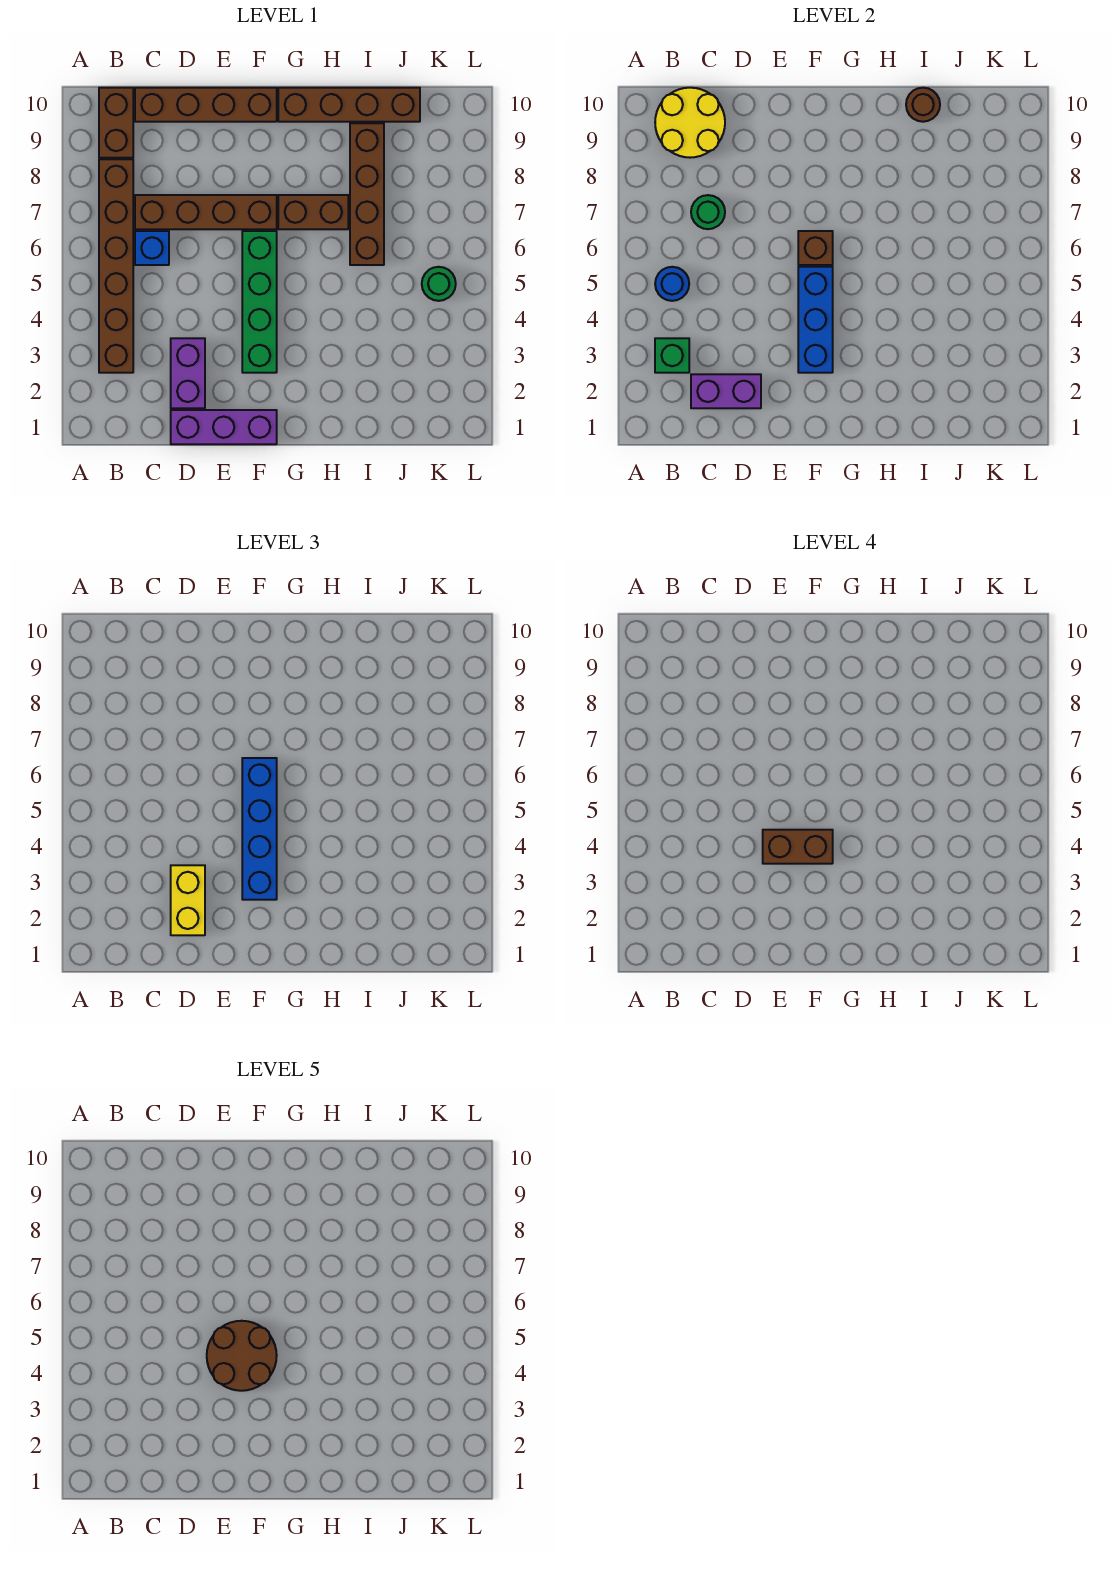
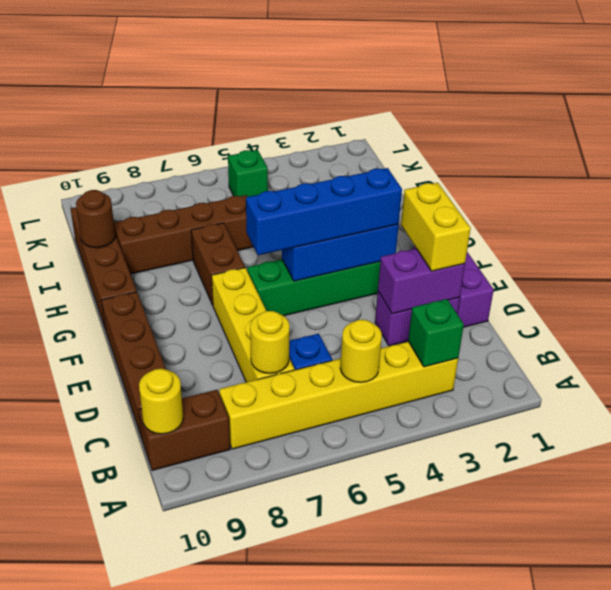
brown brick B3:B8 level 1 -> yellow brick B3:B8 level 1
blue round brick B5 level 2 -> yellow round brick B5 level 2
yellow round brick B9:C10 level 2 -> yellow round brick B10 level 2
purple brick C2:D2 level 2 -> purple brick D2:D3 level 2
brown brick C7:F7 level 1 -> yellow brick C7:F7 level 1
green round brick C7 level 2 -> yellow round brick C7 level 2
yellow brick D2:D3 level 3 -> yellow brick D2:E2 level 3
brown brick E4:F4 level 4 -> none
brown round brick E4:F5 level 5 -> none
brown brick F6 level 2 -> none
green round brick K5 level 1 -> green brick K5 level 1

